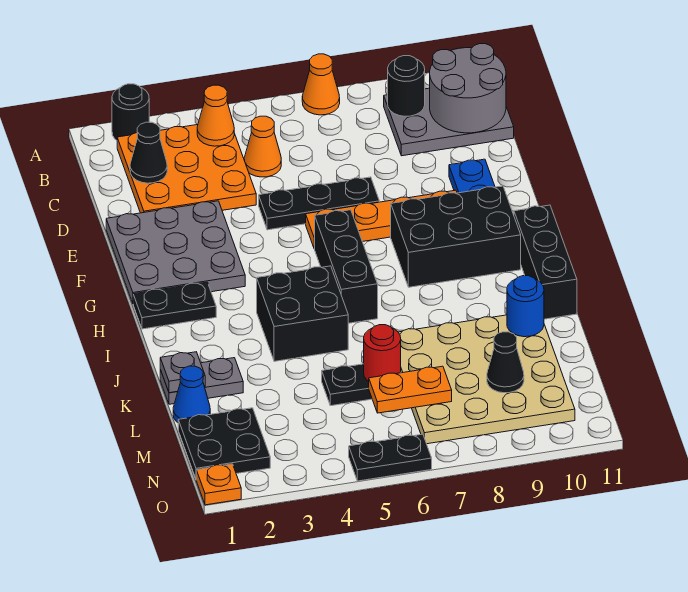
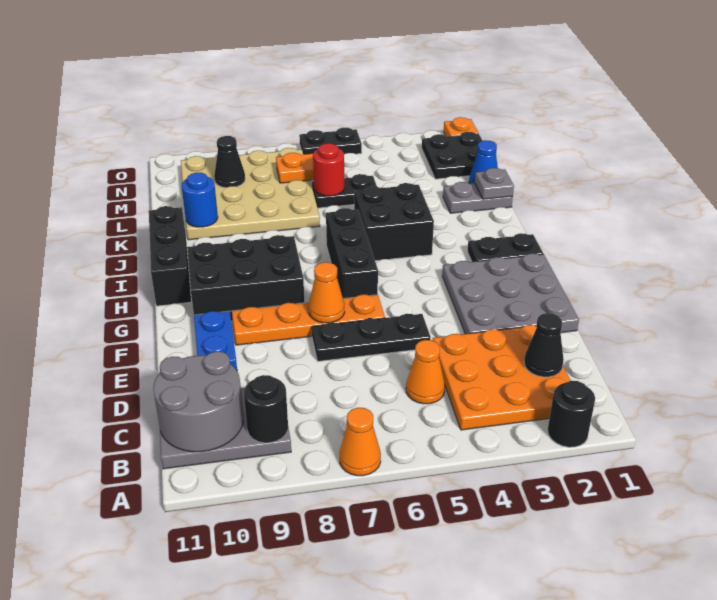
orange cone B4 level 2 -> orange cone F7 level 2

